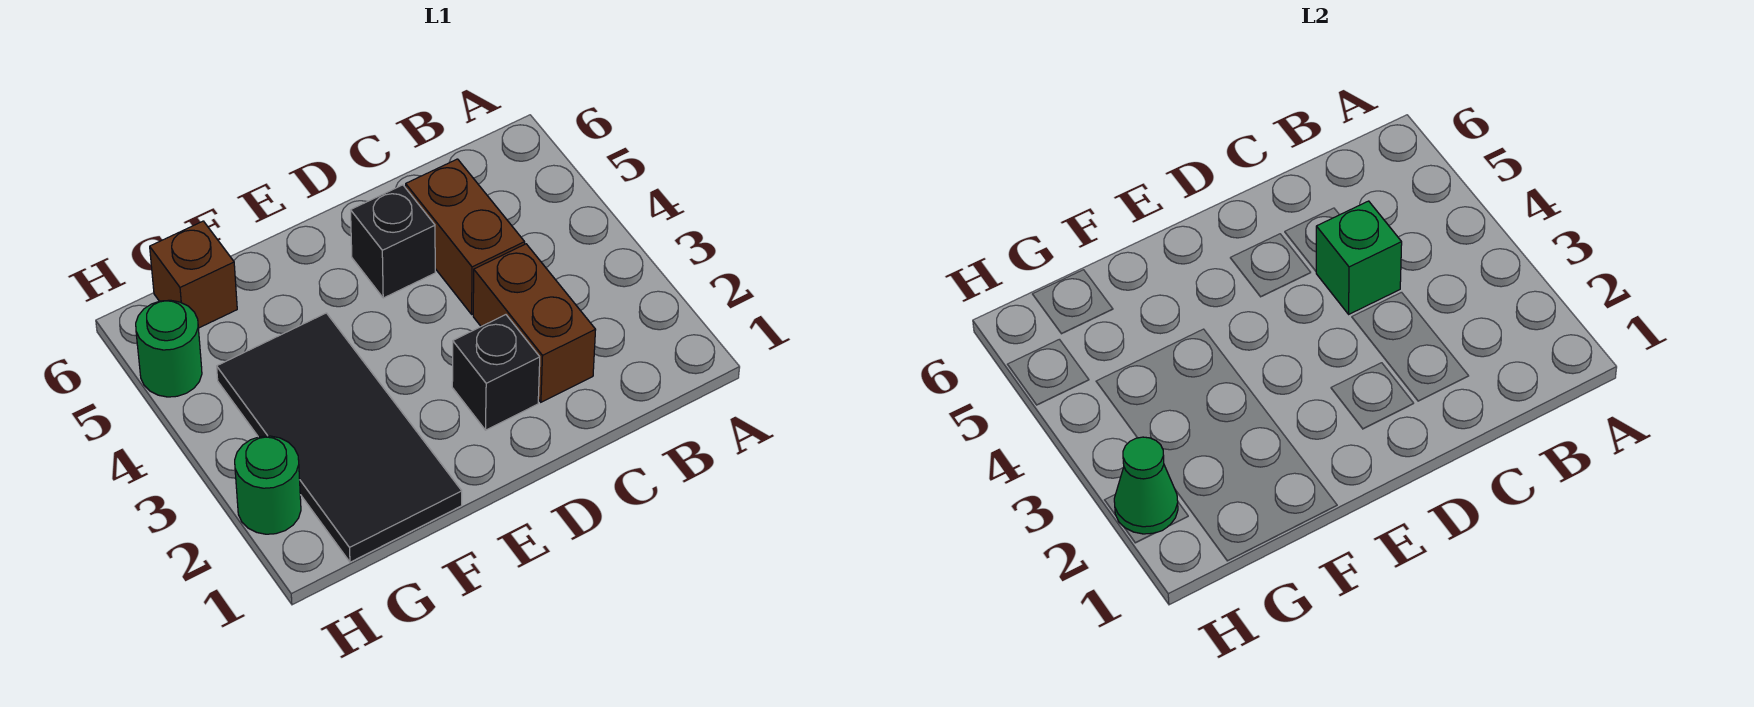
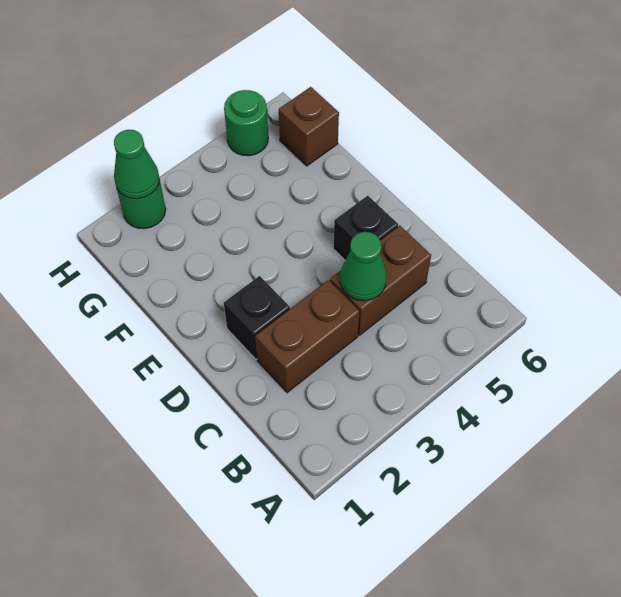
green brick C4 level 2 -> green cone C4 level 2
black tile F1:G4 level 1 -> none

